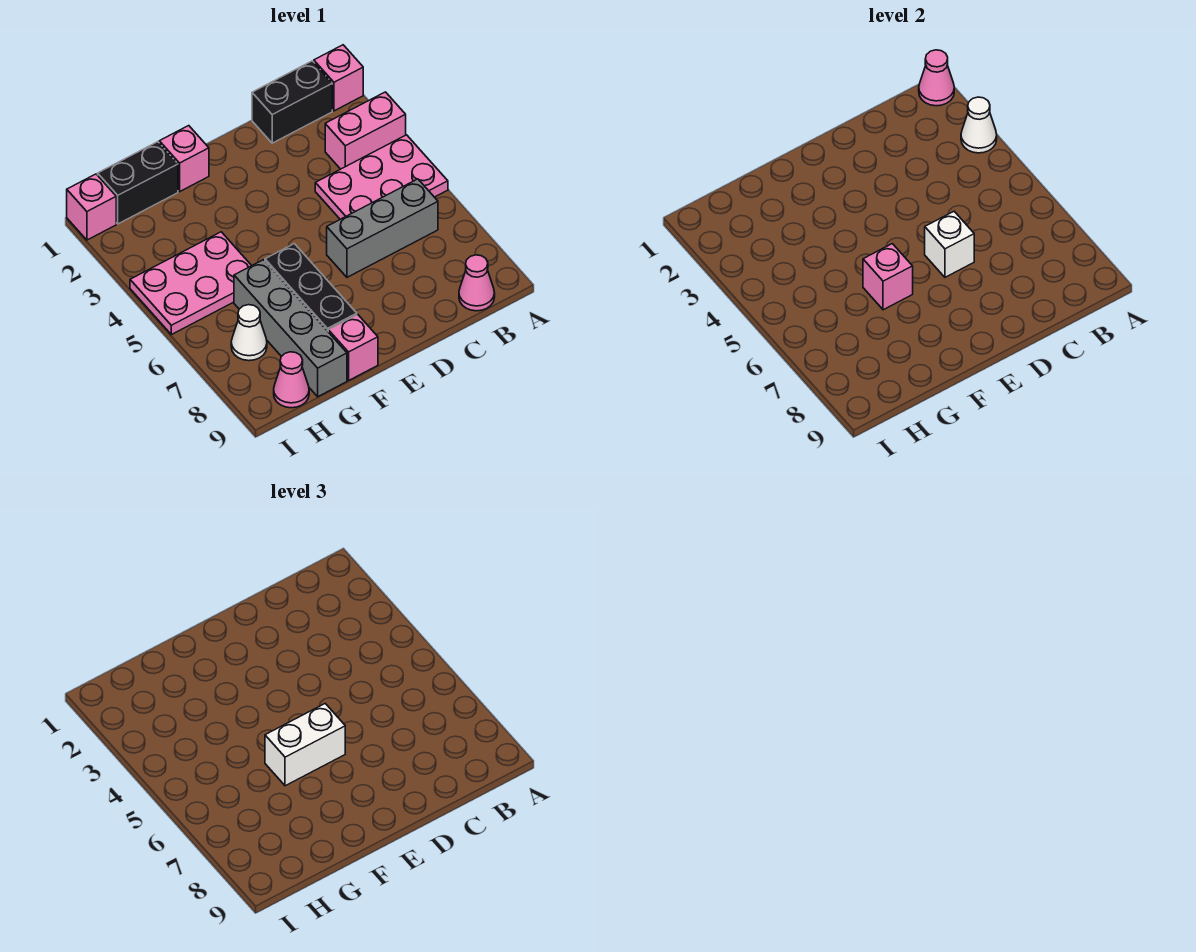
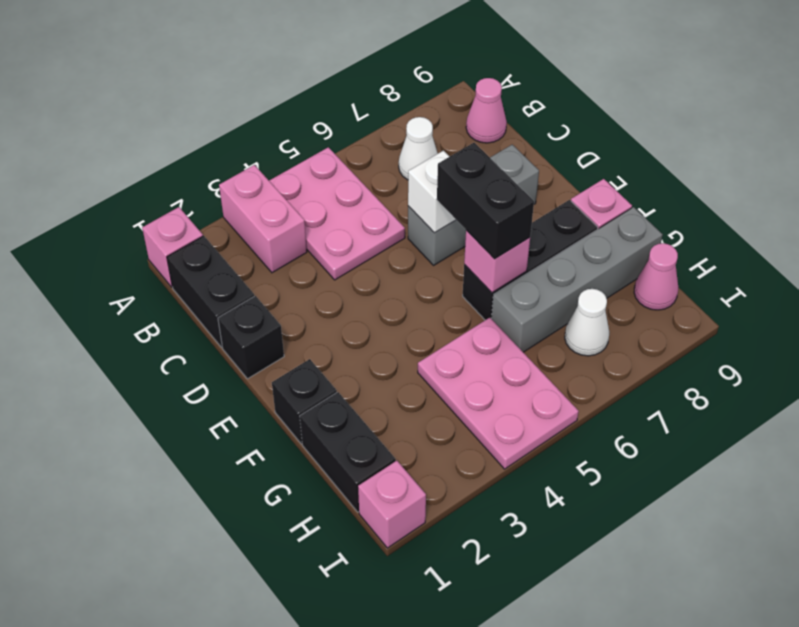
pink cone A1 level 2 -> none
white cone A3 level 2 -> white cone B7 level 1
grey brick B6:D6 level 1 -> grey brick D6:D8 level 1
none -> black brick D1 level 1
white brick E6:F6 level 3 -> black brick E6:F6 level 3
pink brick F1 level 1 -> black brick F1 level 1

